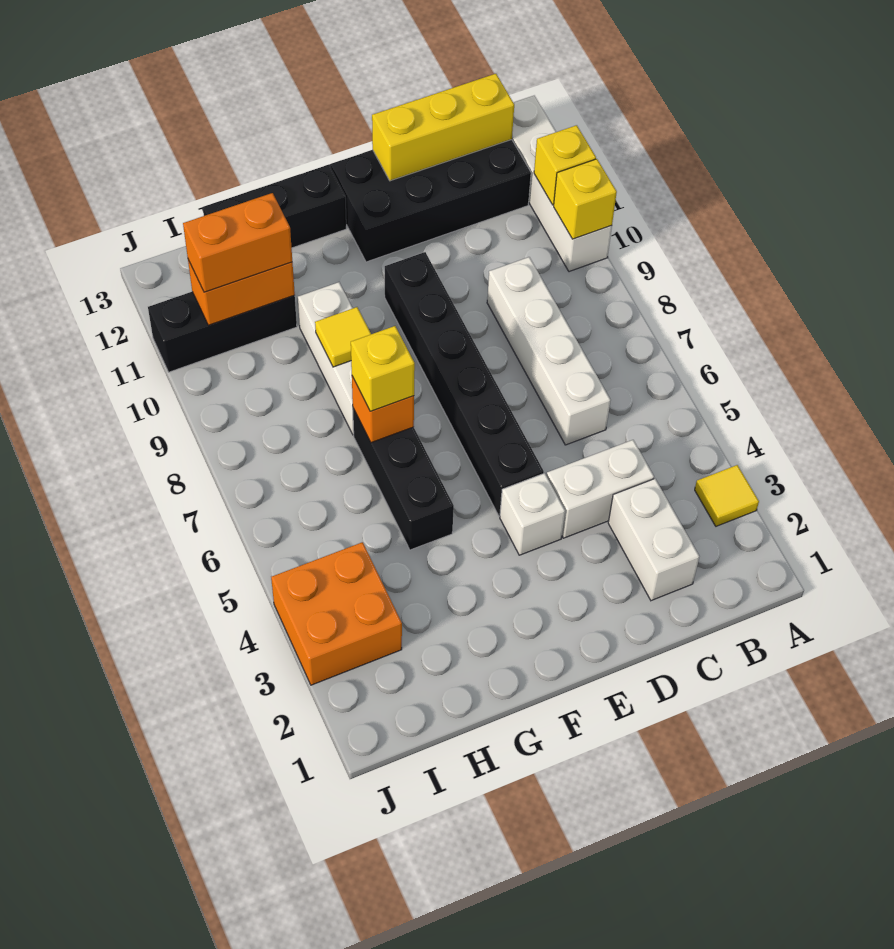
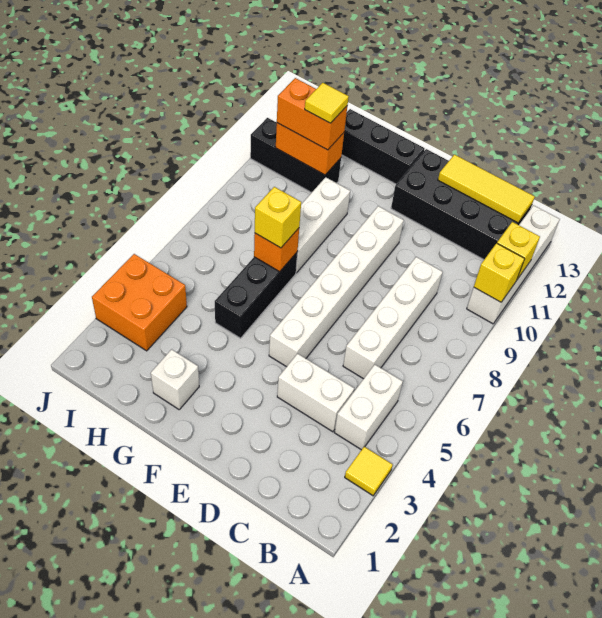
yellow brick B13:D13 level 2 -> yellow tile B13:D13 level 2
white brick C2:C3 level 1 -> white brick B4:B5 level 1
white brick E4 level 1 -> white brick G2 level 1
black brick E5:E10 level 1 -> white brick E5:E10 level 1
yellow tile G9 level 2 -> yellow tile H11 level 4

